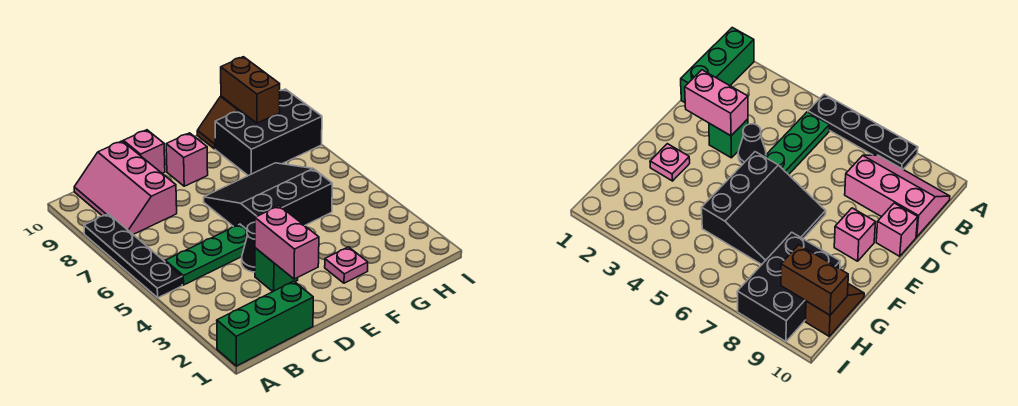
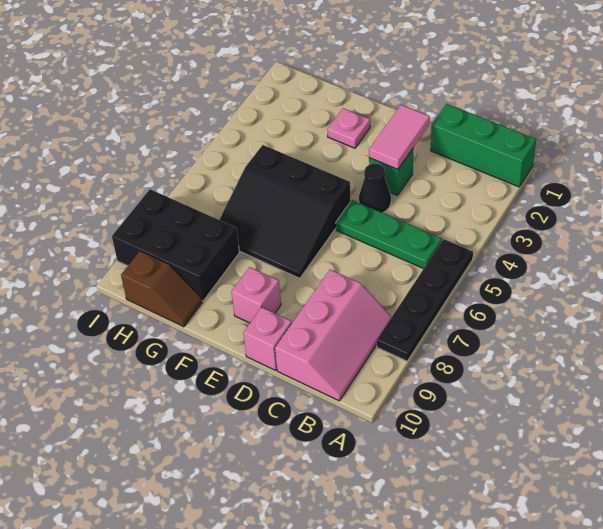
pink brick D2:D3 level 2 -> pink tile D2:D3 level 2
brown brick H9:H10 level 2 -> none

